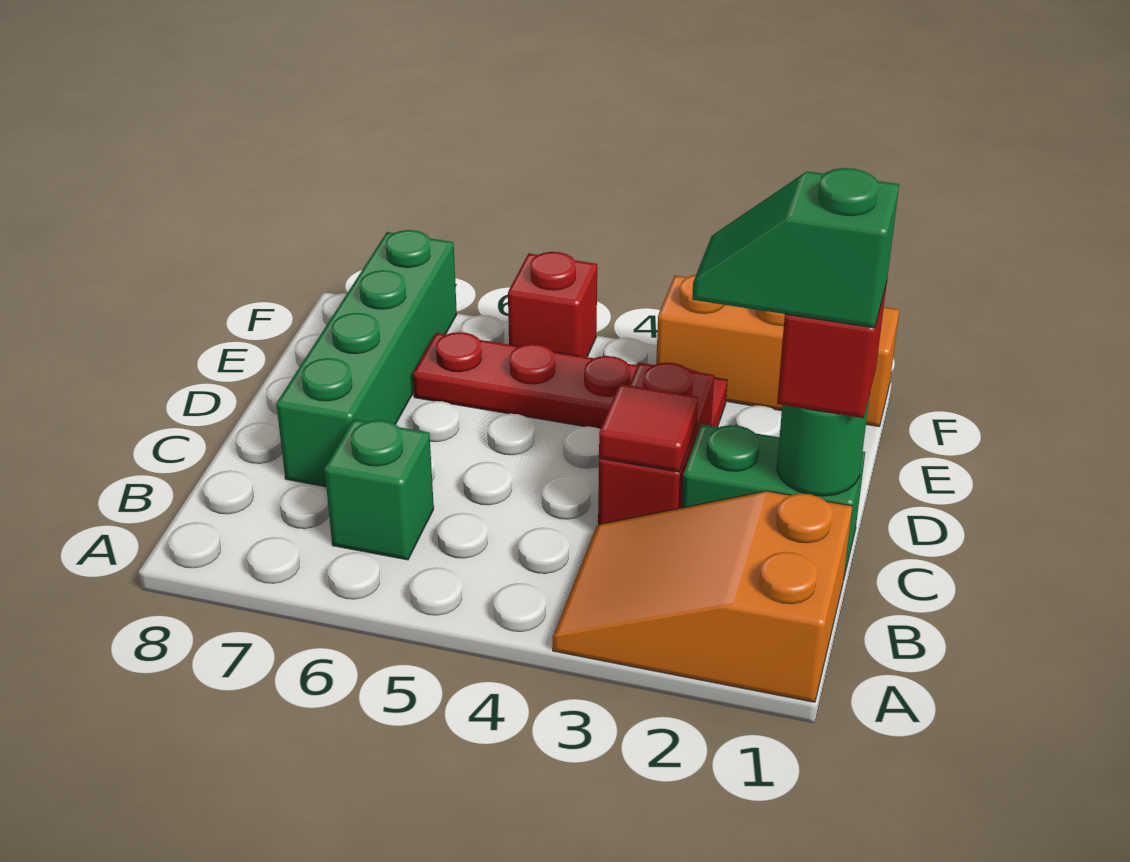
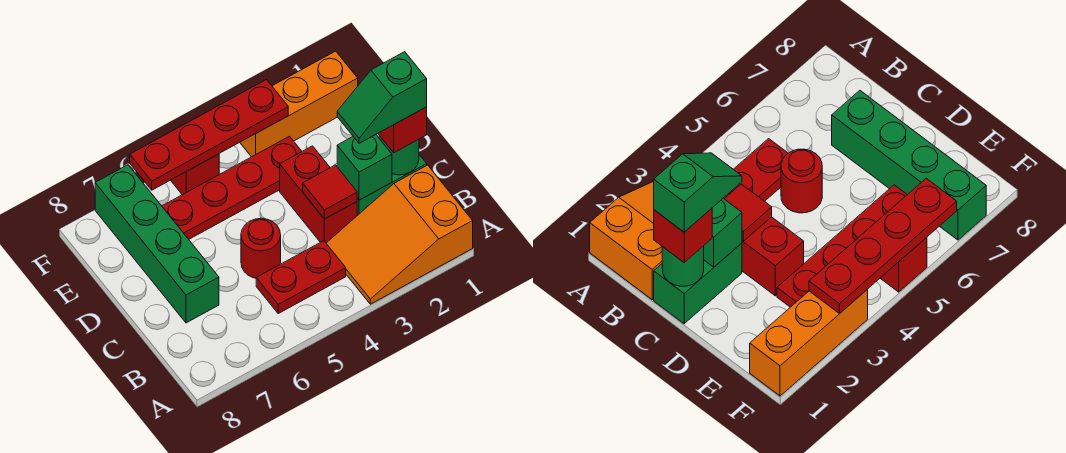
none -> red plate B4:B5 level 1
green brick B6 level 1 -> green brick C2 level 2
none -> red round brick C5 level 1
none -> red plate F3:F6 level 2

